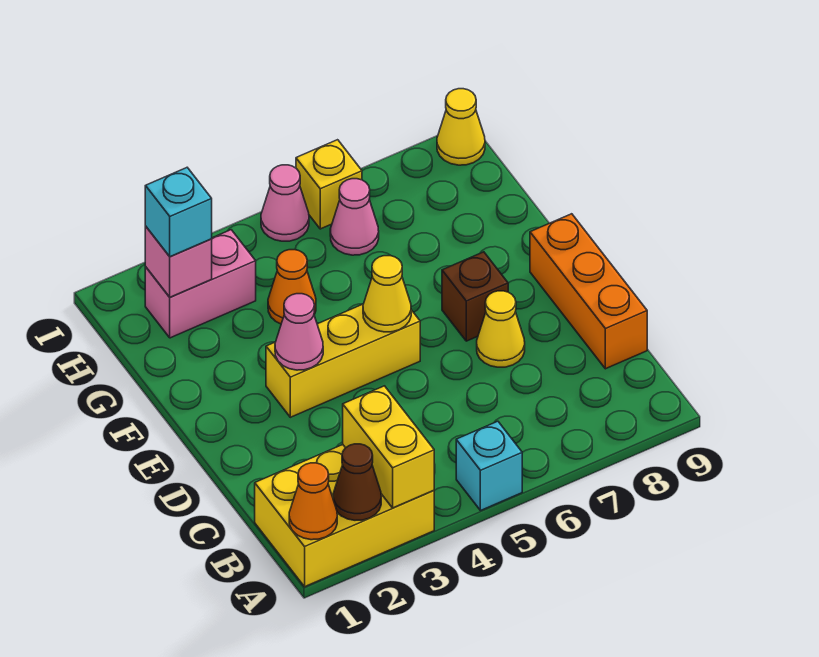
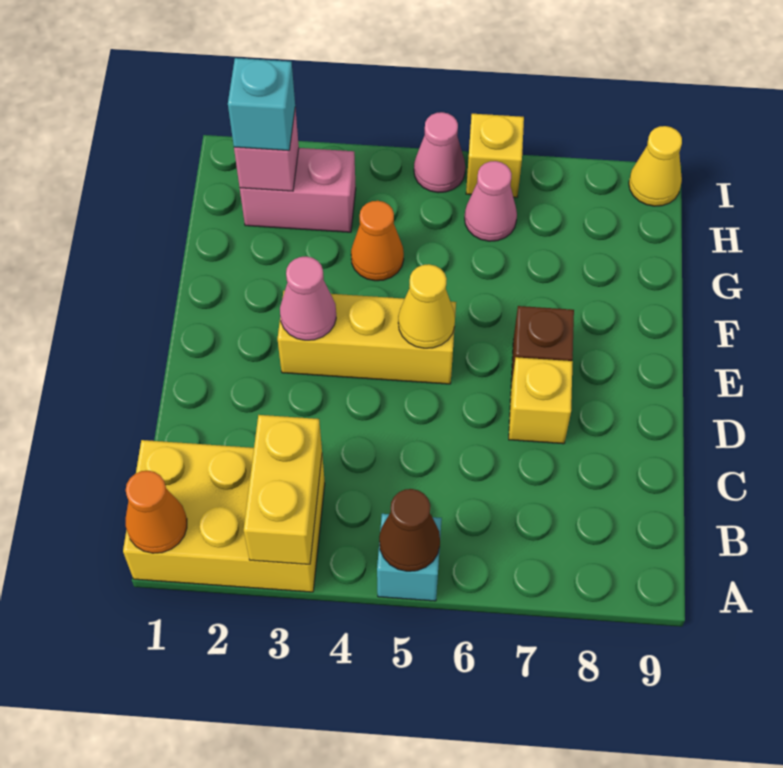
brown cone A2 level 2 -> brown cone A5 level 2
orange brick C9:E9 level 1 -> none
yellow cone D7 level 1 -> yellow brick D7 level 1

